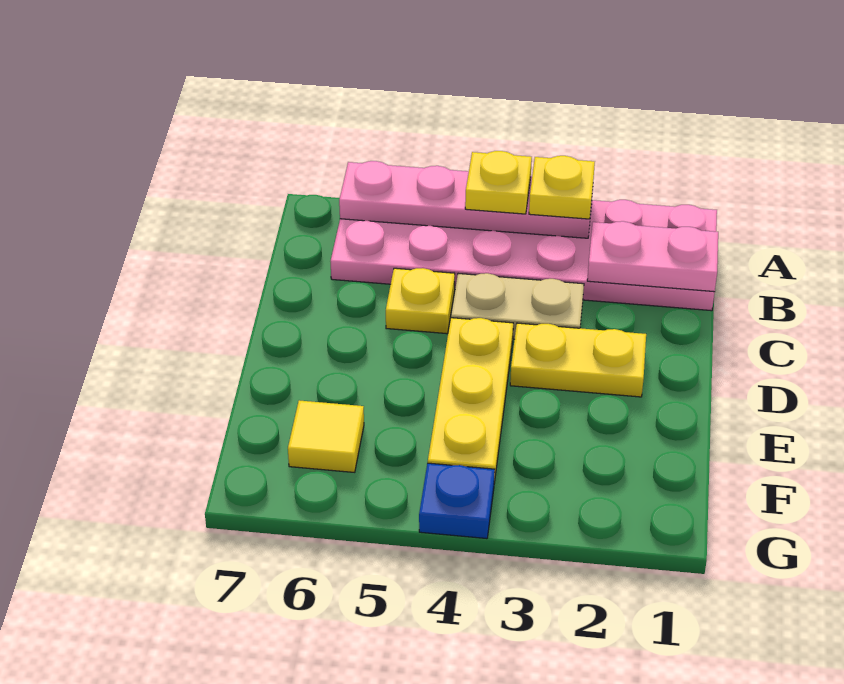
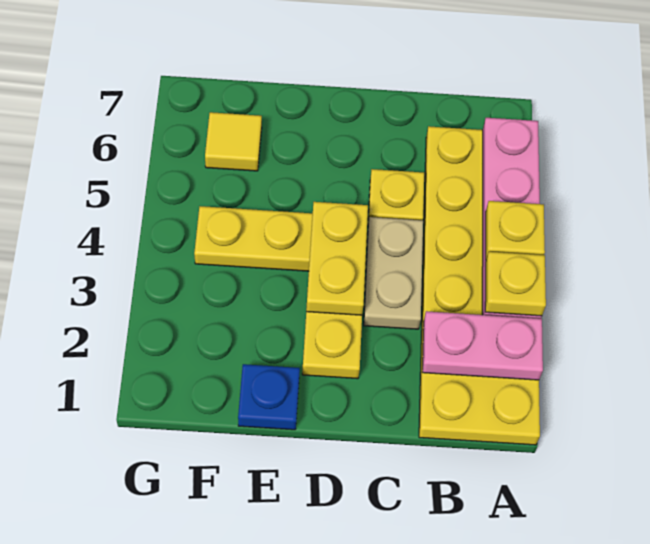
pink plate A1:B6 level 1 -> yellow plate A1:B6 level 1
pink plate B1:B2 level 2 -> pink plate A2:B2 level 2
none -> yellow plate D3:D4 level 2
blue plate G4 level 1 -> blue plate E1 level 1

